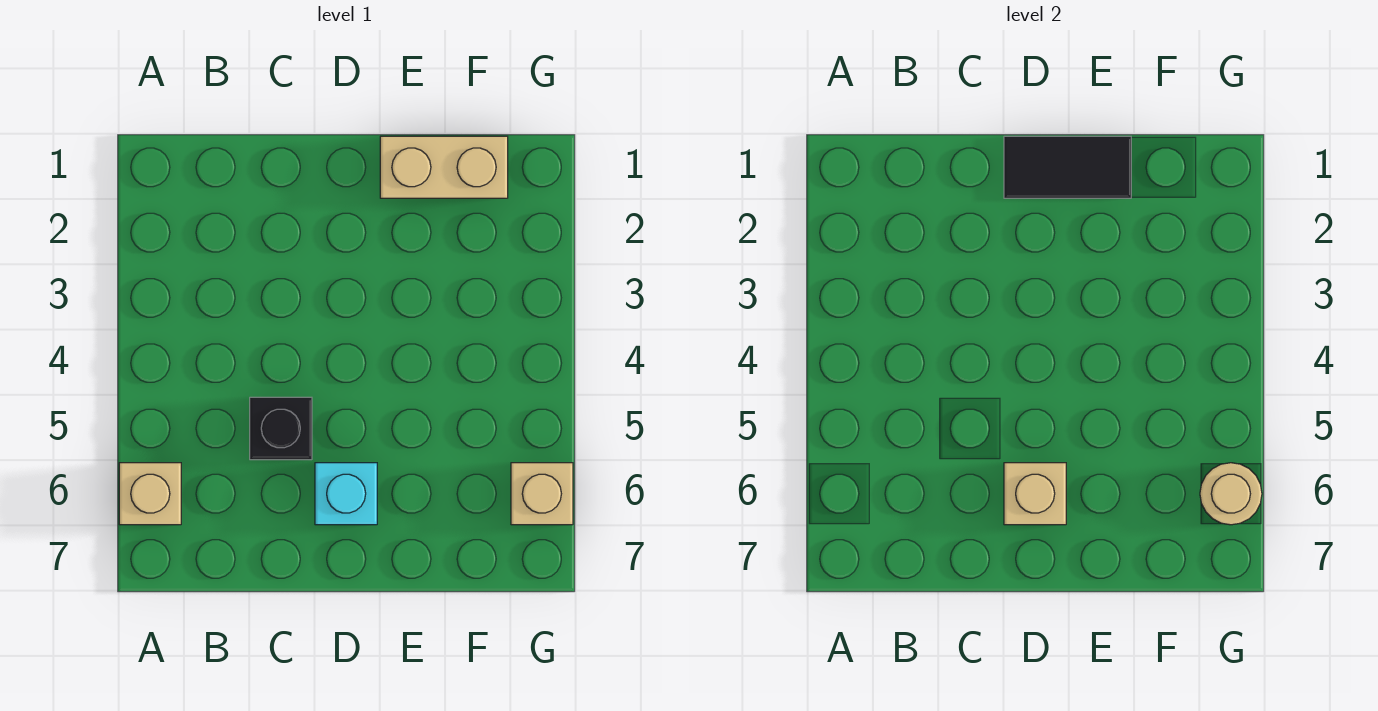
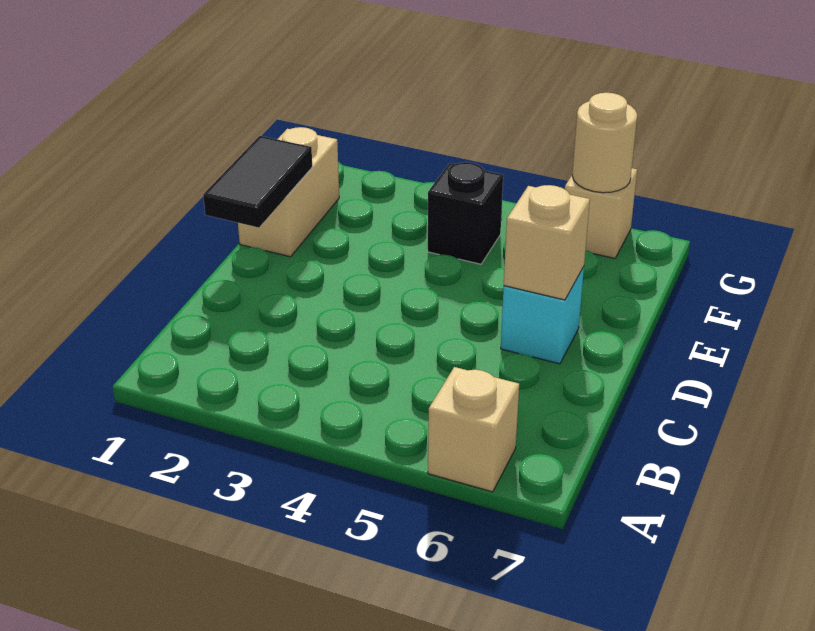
black brick C5 level 1 -> black brick F4 level 1

